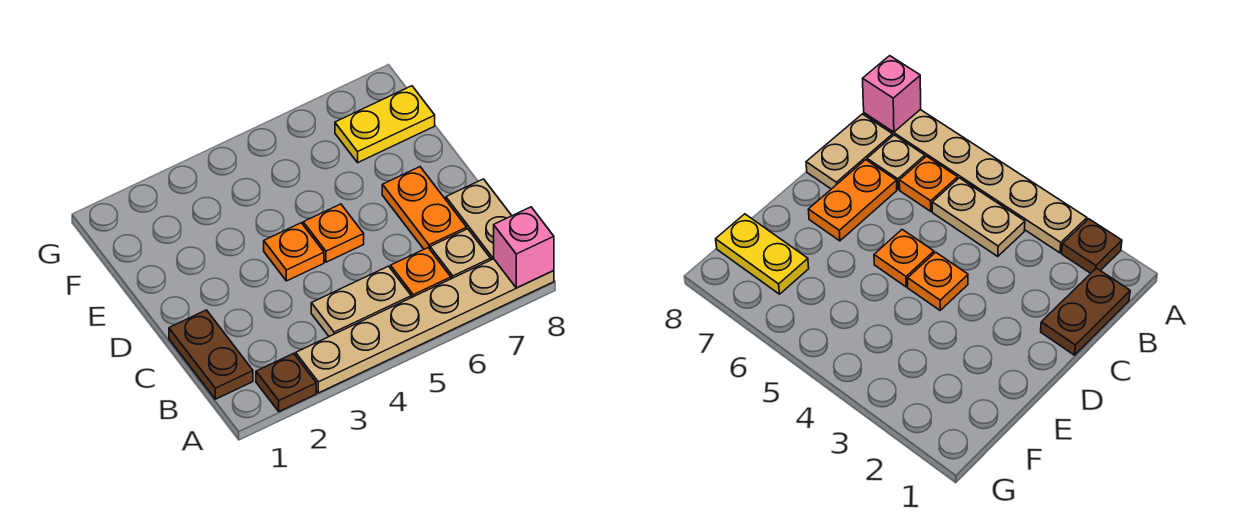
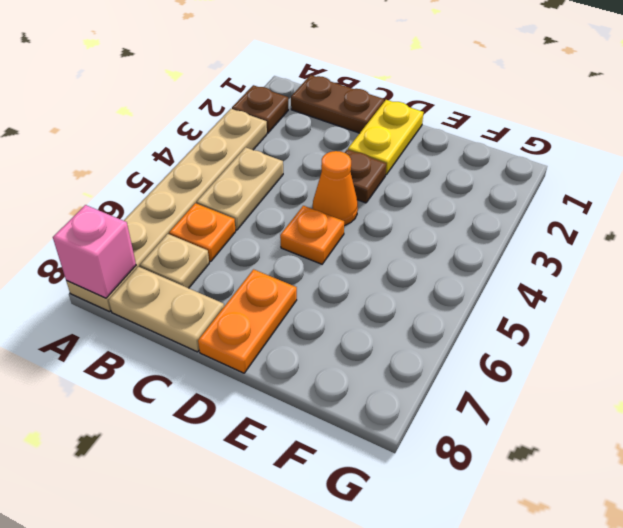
orange plate C7:D7 level 1 -> orange plate D7:D8 level 1
none -> brown plate D3 level 1
orange plate D4 level 1 -> orange cone D4 level 1
yellow plate F7:F8 level 1 -> yellow plate D1:D2 level 1

